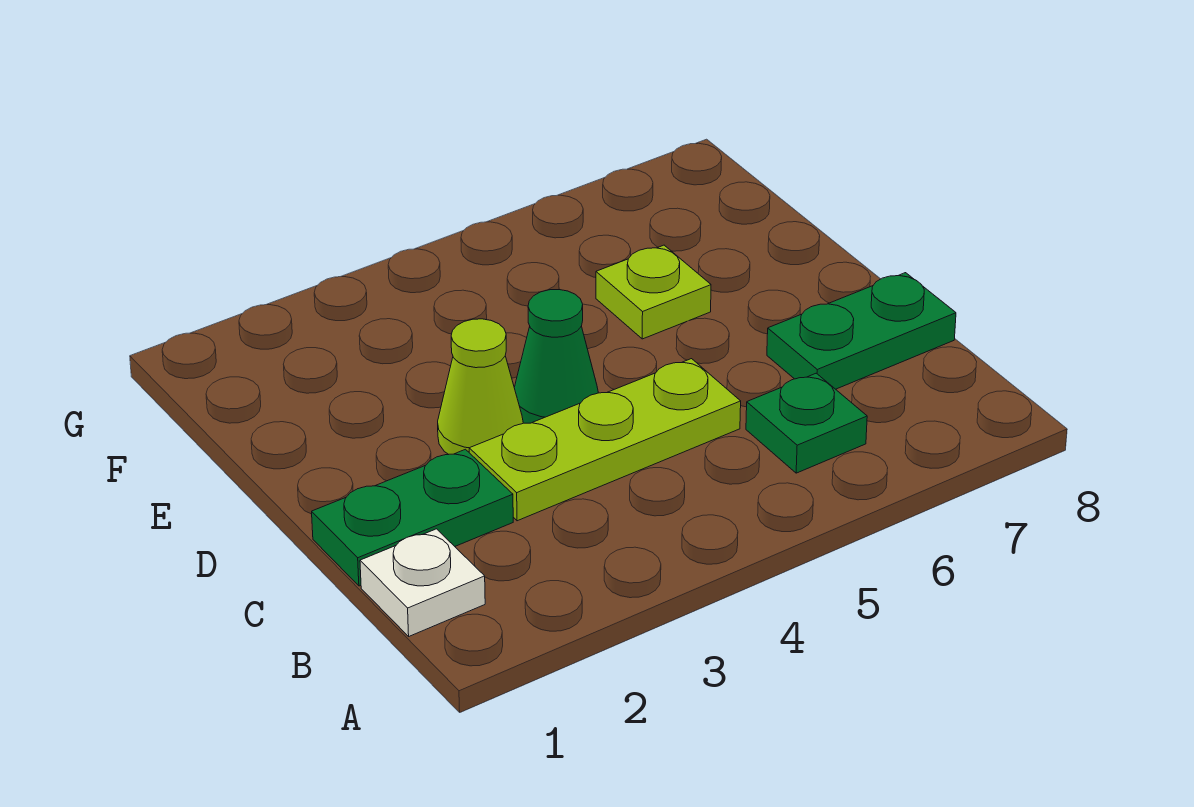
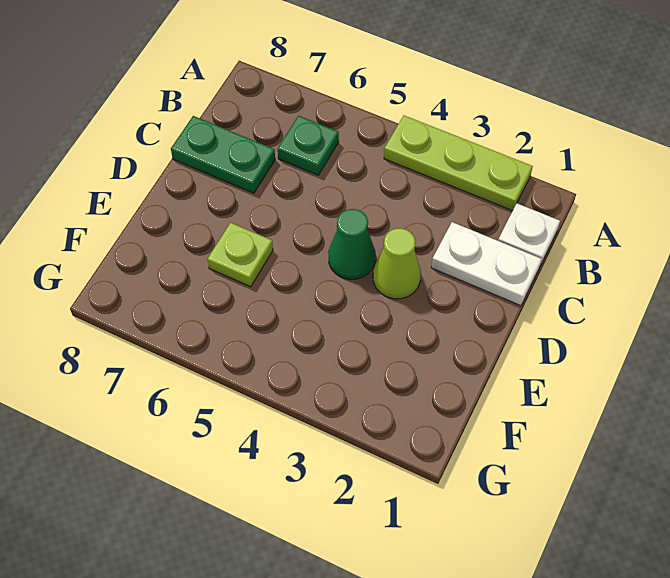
green plate C1:C2 level 1 -> white plate C1:C2 level 1
lime plate C3:C5 level 1 -> lime plate A2:A4 level 1

